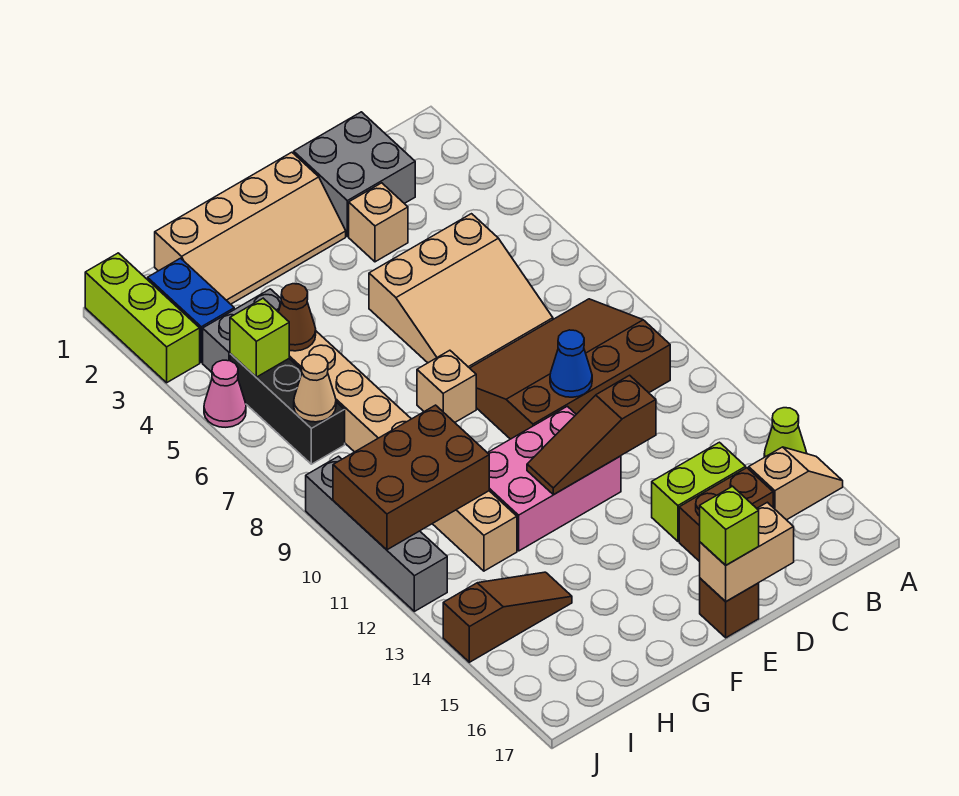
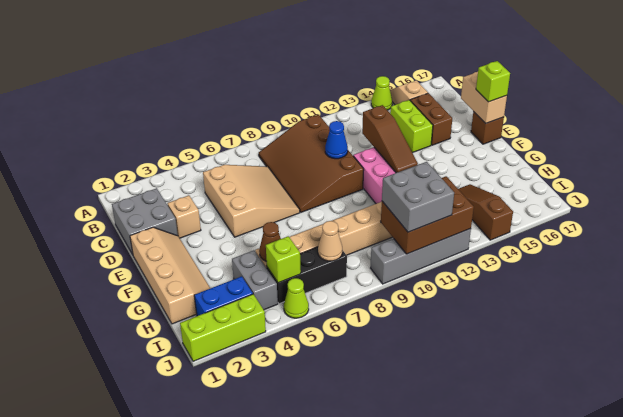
tan brick F8 level 1 -> none
brown brick H10:J11 level 2 -> brown brick I10:J12 level 2
none -> grey brick I10:J11 level 3
pink cone J5 level 1 -> lime cone J5 level 1

